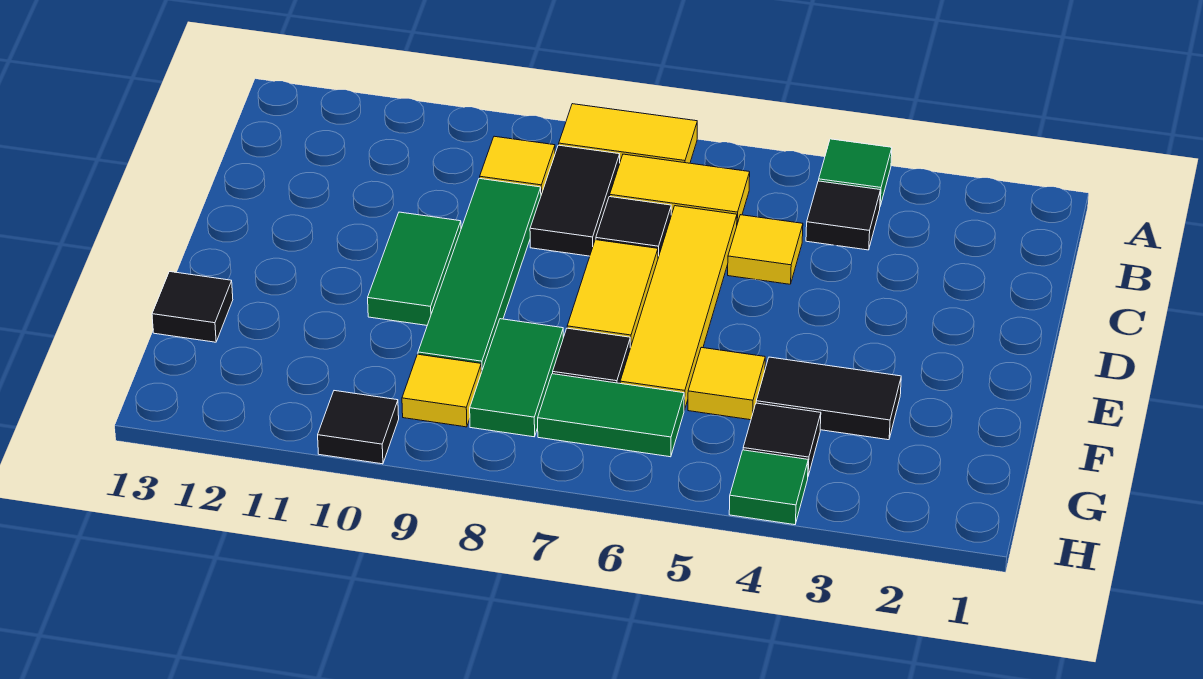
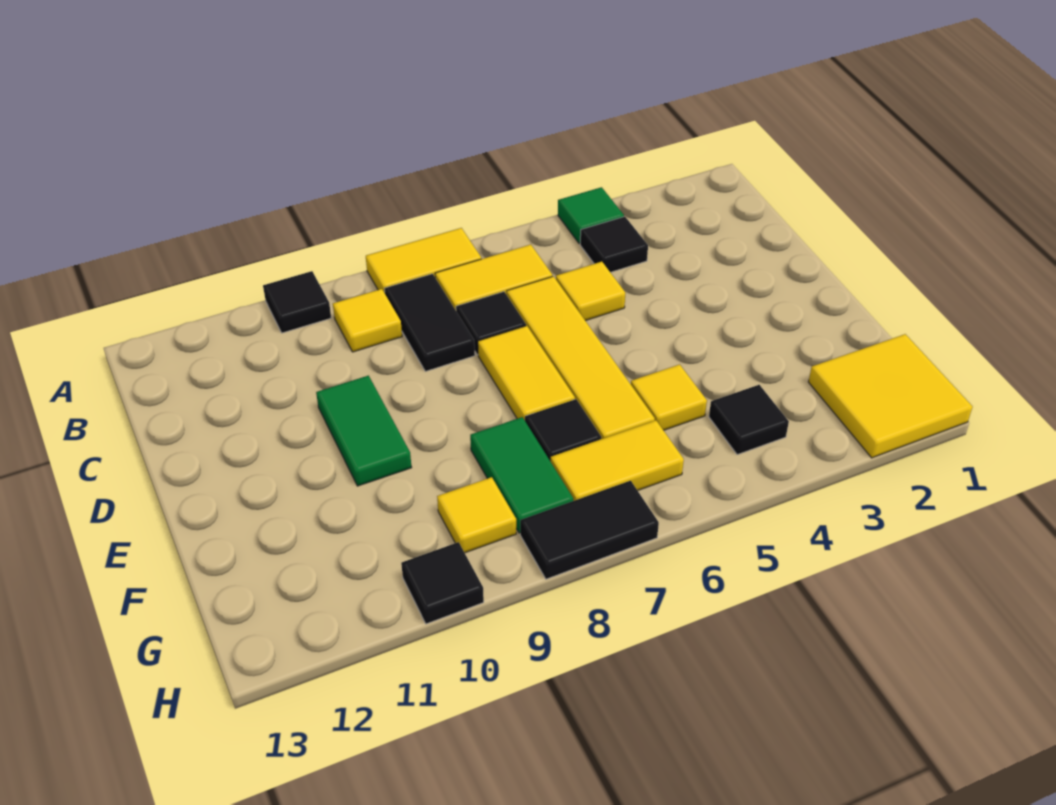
green tile C9:F9 level 1 -> none
black tile F3:F4 level 1 -> black tile H7:H8 level 1
black tile F13 level 1 -> black tile A10 level 1
none -> yellow tile G1:H2 level 1
green tile G6:G7 level 1 -> yellow tile G6:G7 level 1
green tile H4 level 1 -> none

